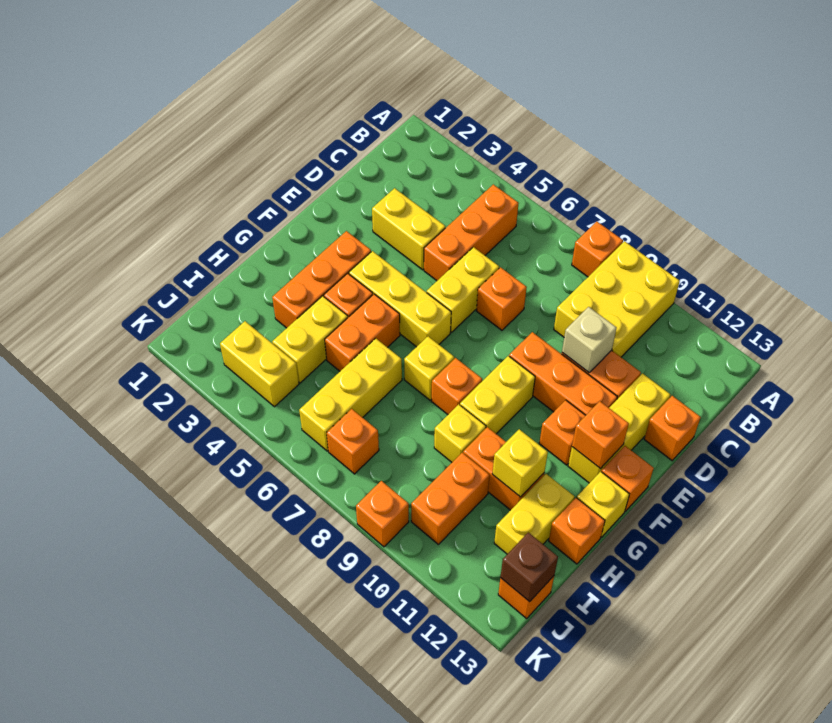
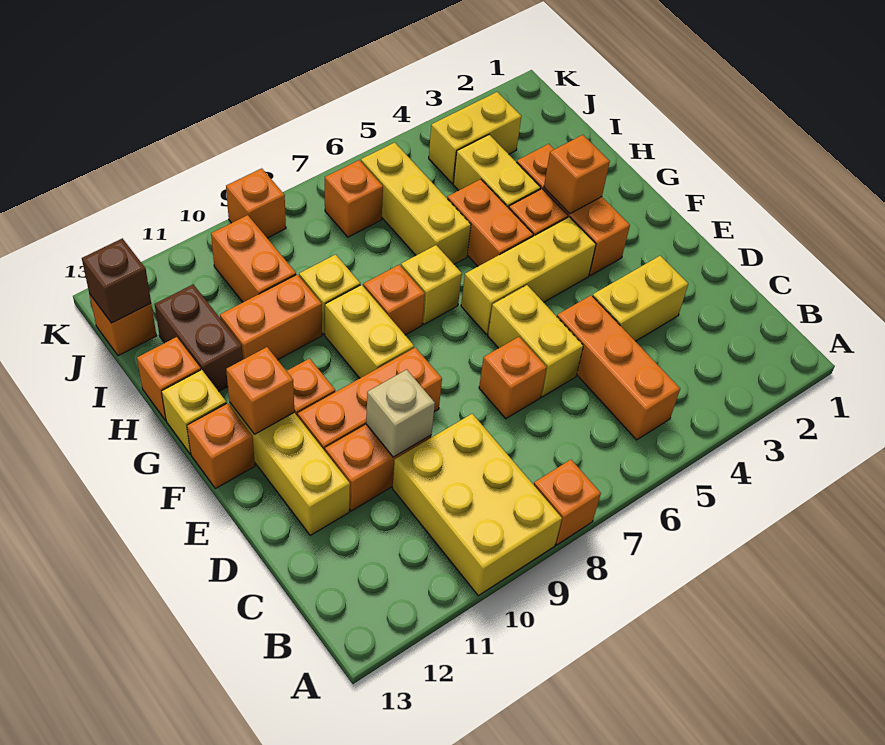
orange brick D13 level 1 -> orange brick G3 level 2
yellow brick H11 level 2 -> none
yellow brick H12:I12 level 1 -> brown brick H12:I12 level 1

